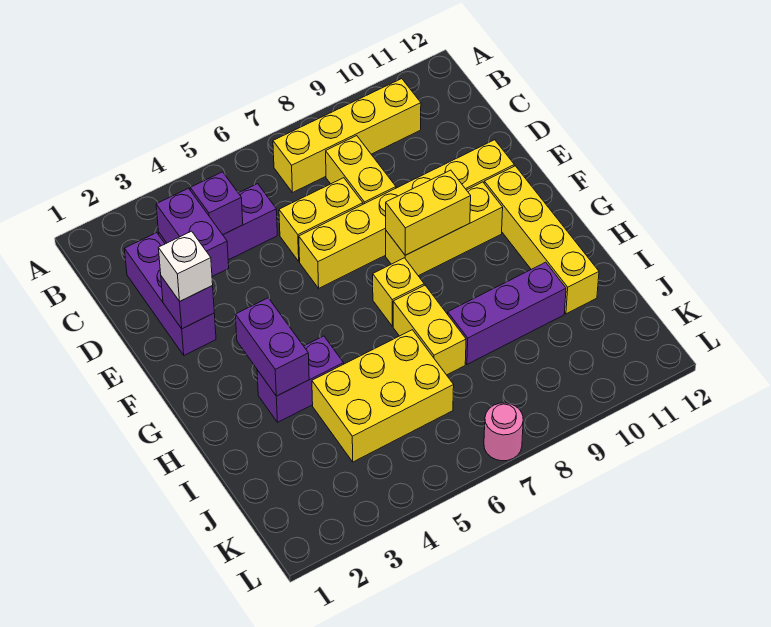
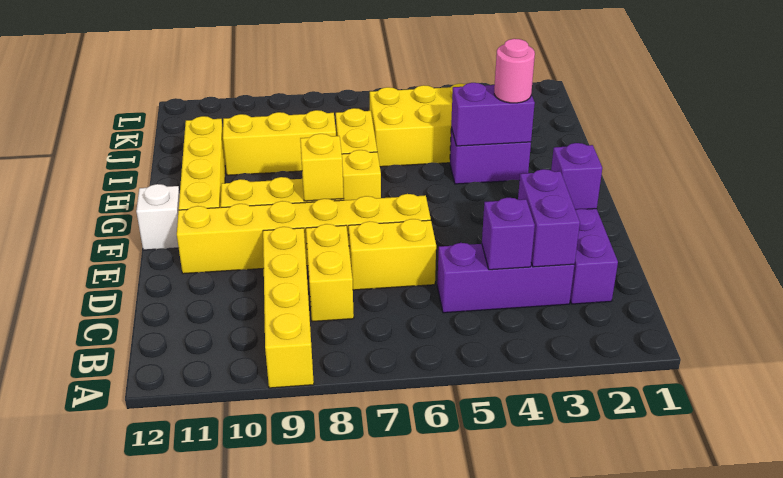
yellow brick B7:B10 level 1 -> yellow brick A9:D9 level 1
white brick E2 level 3 -> white brick F12 level 1
yellow brick F8:F9 level 2 -> yellow brick F8 level 2
purple brick G3:H3 level 2 -> purple brick H3:H4 level 2
purple brick I8:I10 level 1 -> yellow brick I8:I10 level 1
pink round brick L7 level 1 -> pink round brick H3 level 3

